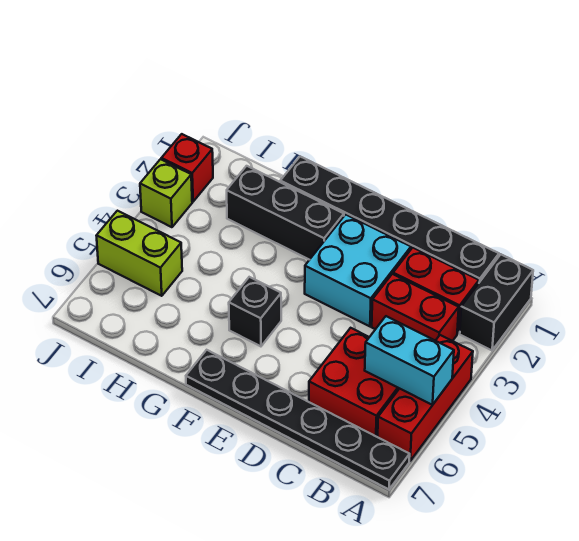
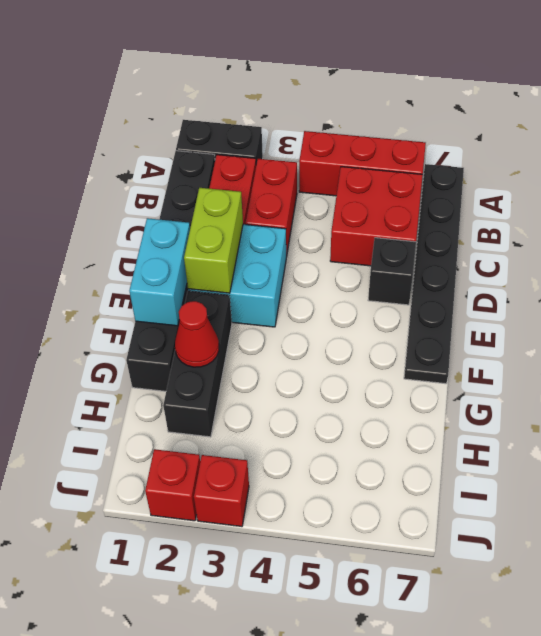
cyan brick A5:B5 level 2 -> cyan brick E1:F1 level 2
black brick F5 level 1 -> black brick D6 level 1
none -> red cone G2 level 2
lime brick I5:J5 level 1 -> lime brick D2:E2 level 2
lime brick J3 level 1 -> red brick J3 level 1

